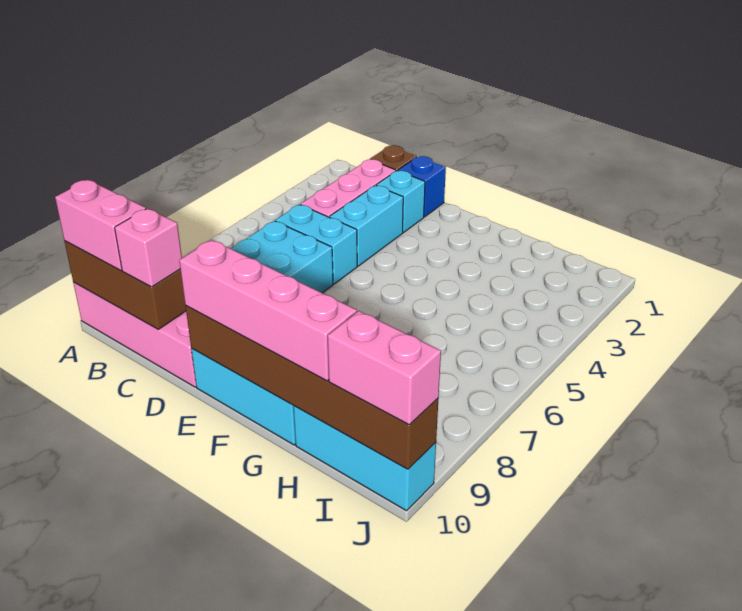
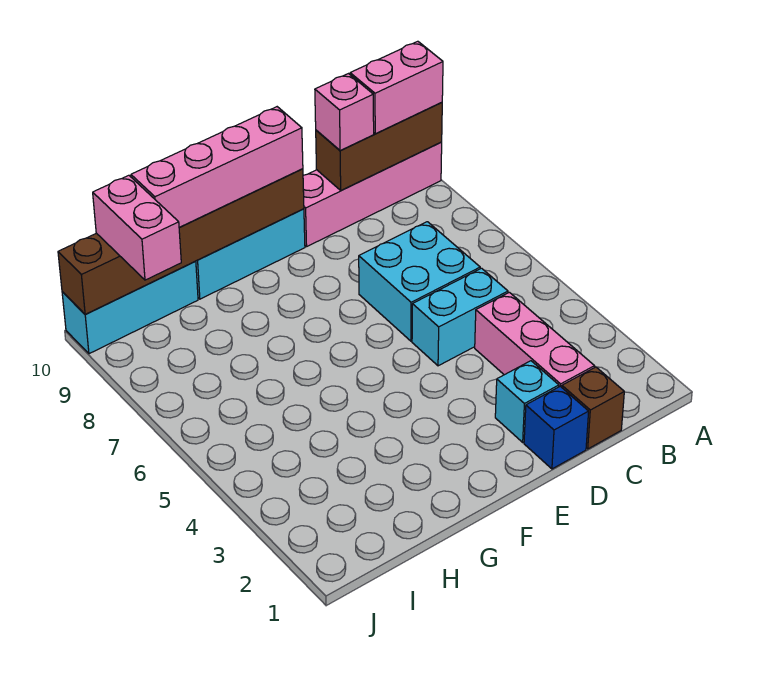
cyan brick D3:D4 level 1 -> none
pink brick I10:J10 level 3 -> pink brick I9:I10 level 3

